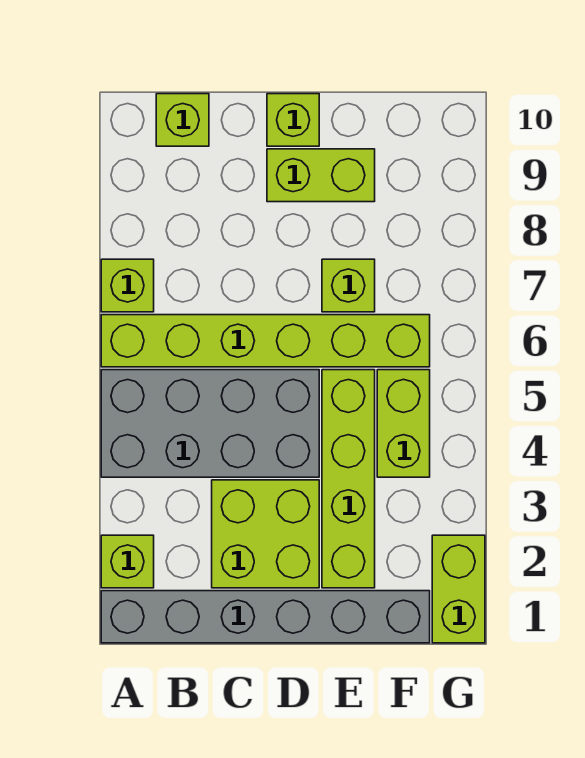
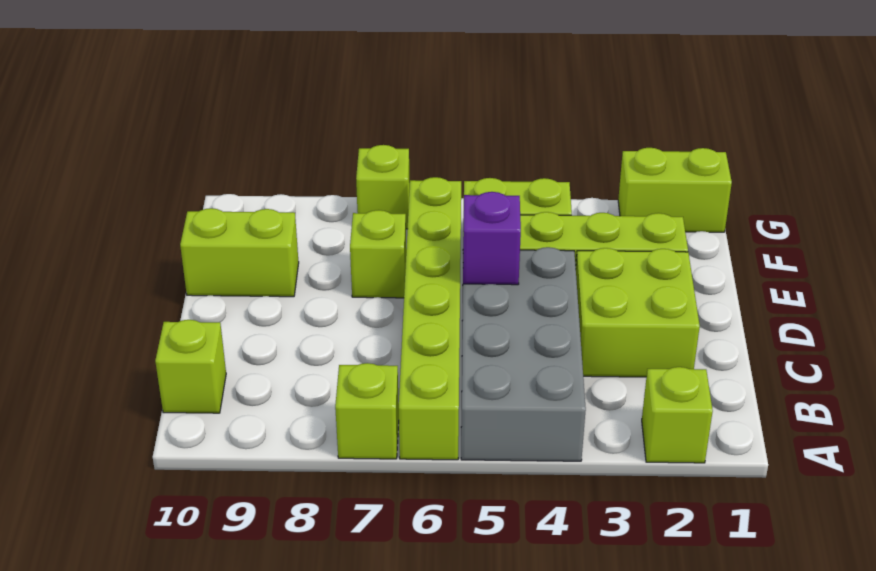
grey brick A1:F1 level 1 -> none
none -> purple brick D5 level 2
lime brick D9:E9 level 1 -> lime brick E9:E10 level 1
lime brick D10 level 1 -> lime brick G7 level 1

